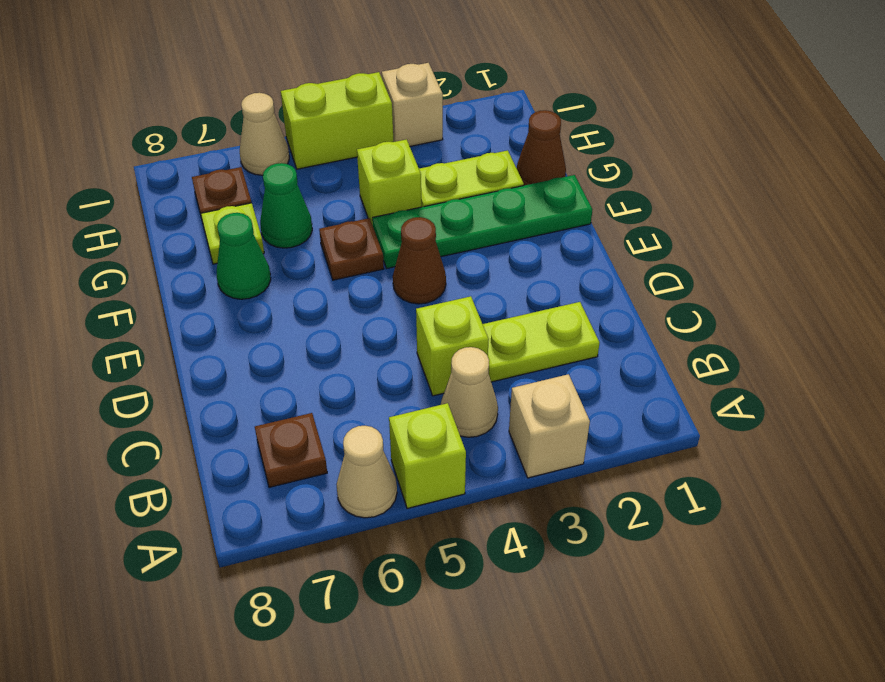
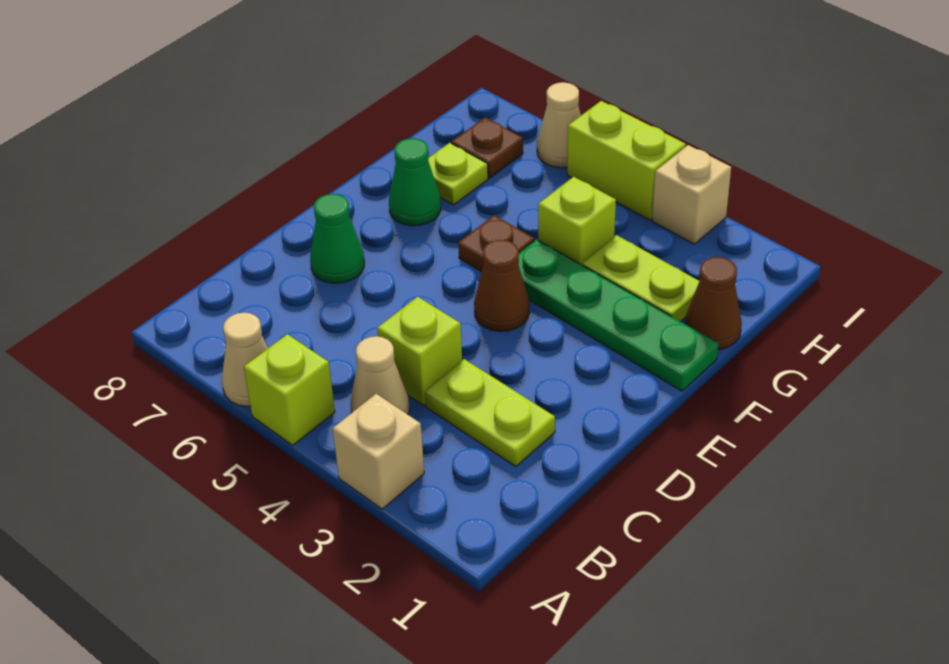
brown plate B7 level 1 -> none
green cone G6 level 1 -> green cone D7 level 1

